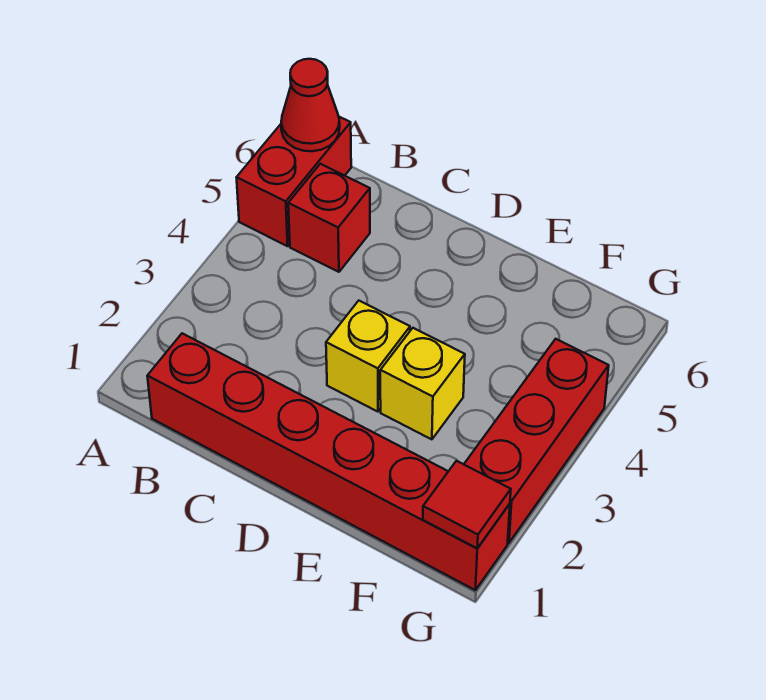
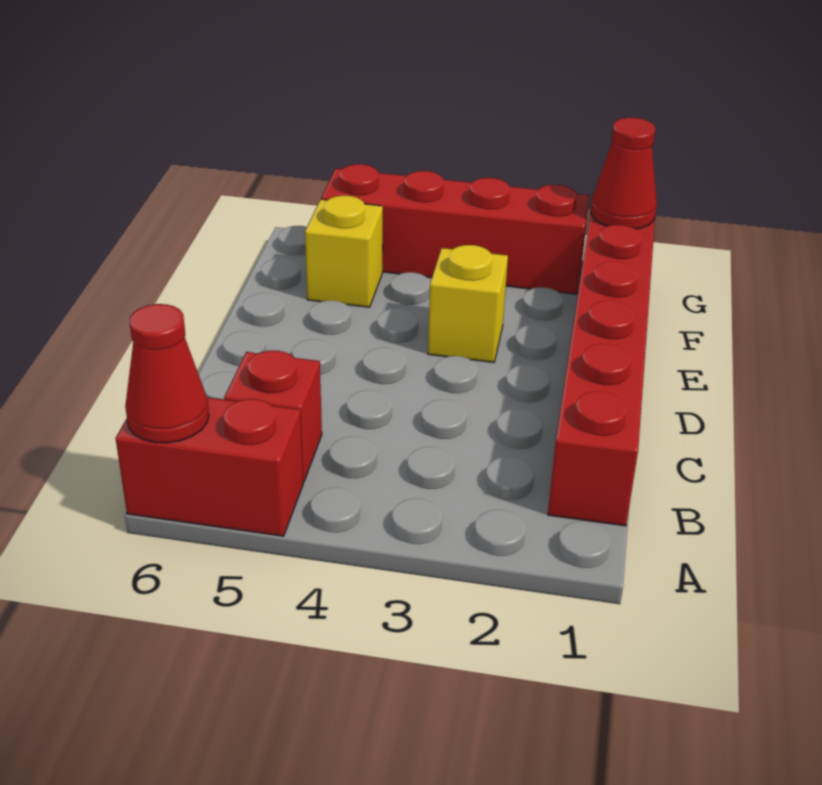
yellow brick D3 level 1 -> yellow brick F5 level 1
red tile G1 level 2 -> red cone G1 level 2
red brick G2:G4 level 1 -> red brick G2:G5 level 1

